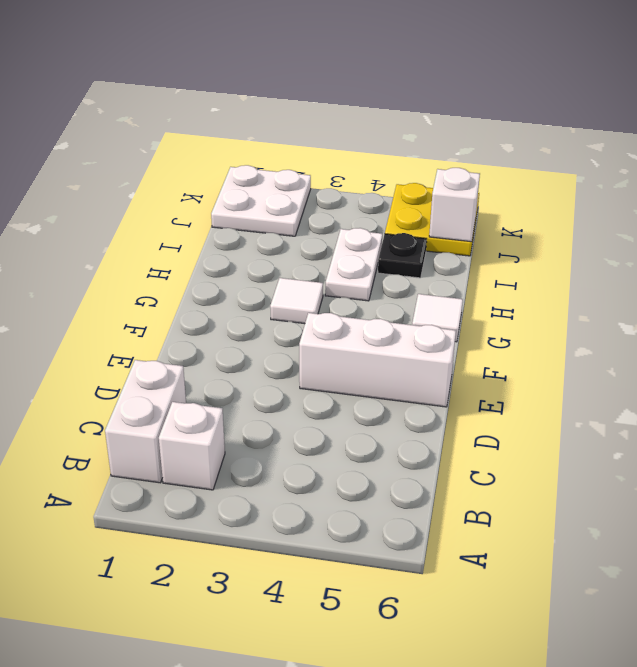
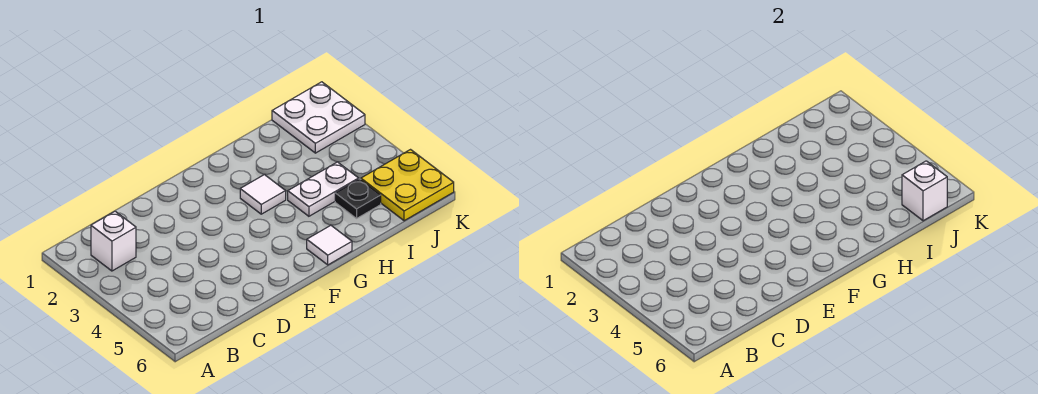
white brick B1:C1 level 1 -> none
white brick E4:E6 level 1 -> none

